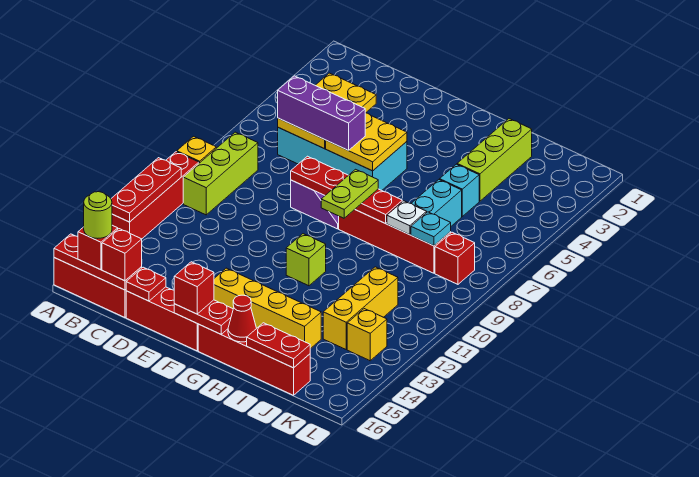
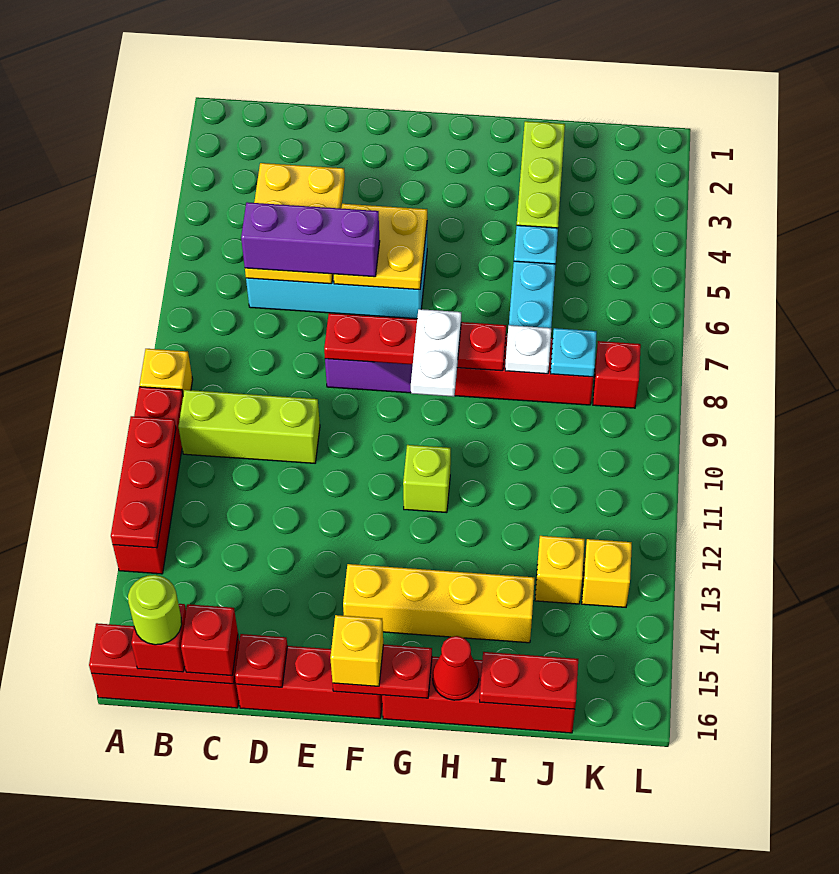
lime brick B8:B10 level 1 -> lime brick B10:D10 level 1
red brick F16 level 3 -> yellow brick F16 level 3
lime plate G8:G9 level 3 -> white plate G8:G9 level 3
yellow brick J11:J13 level 1 -> yellow brick J13 level 1

